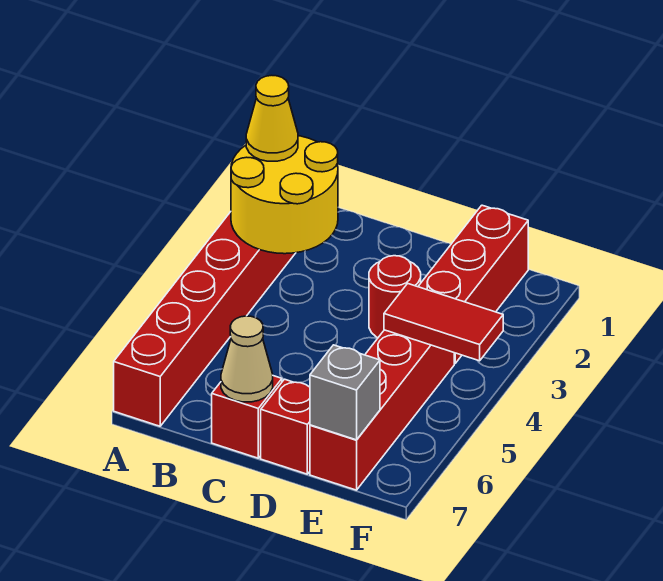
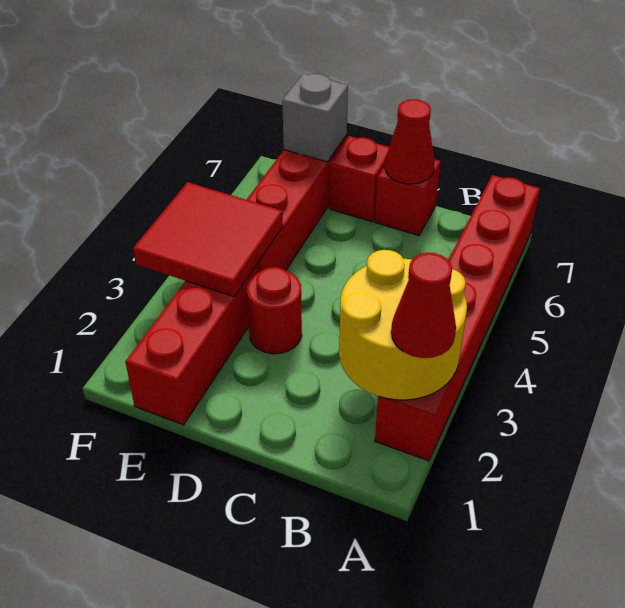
yellow cone A2 level 3 -> red cone A2 level 3
tan cone C7 level 2 -> red cone C7 level 2
red tile E4:F4 level 2 -> red tile E3:F4 level 2

